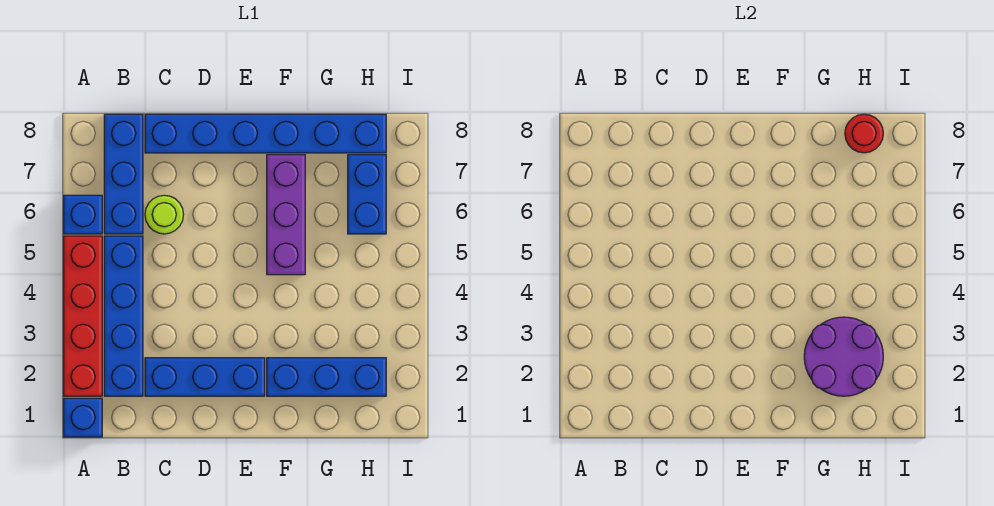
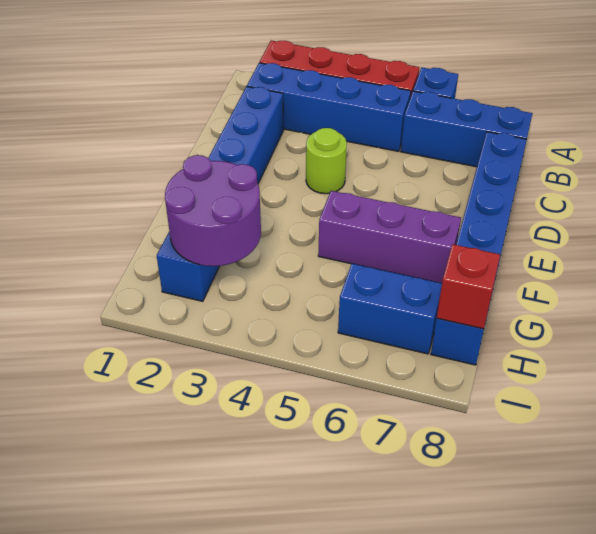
blue brick A1 level 1 -> none
lime round brick C6 level 1 -> lime round brick D4 level 1
red round brick H8 level 2 -> red brick H8 level 2

